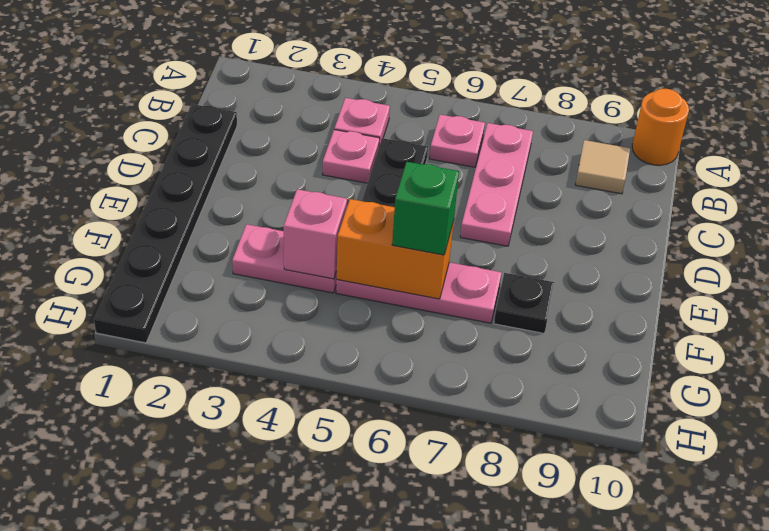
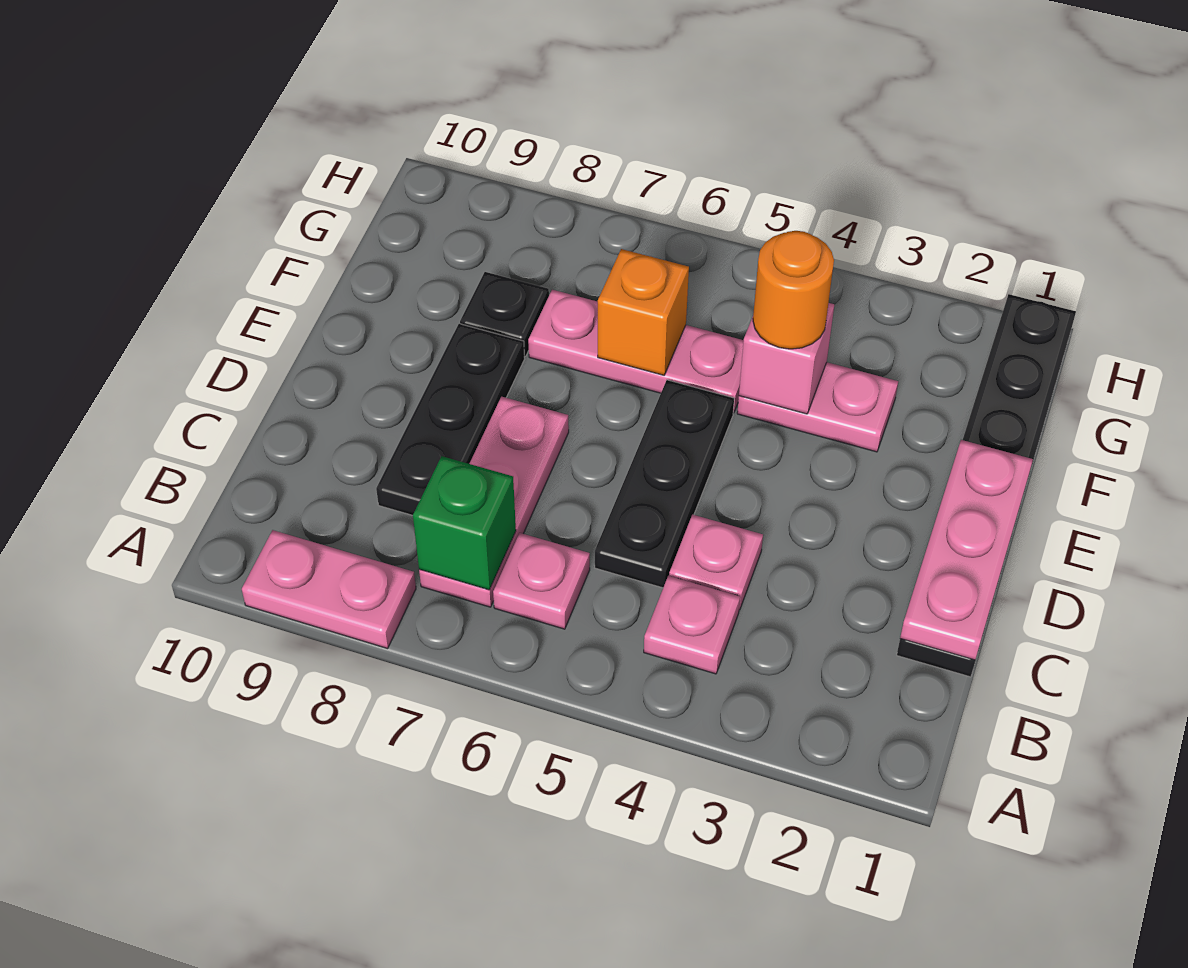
none -> pink plate A8:A9 level 1
orange round brick A10 level 1 -> orange round brick F4 level 3
tan tile B9 level 1 -> none
none -> pink plate C1:E1 level 2
none -> black plate C8:E8 level 1
orange brick F5:F6 level 2 -> orange brick F6 level 2
green brick F6 level 3 -> green brick B7 level 2

